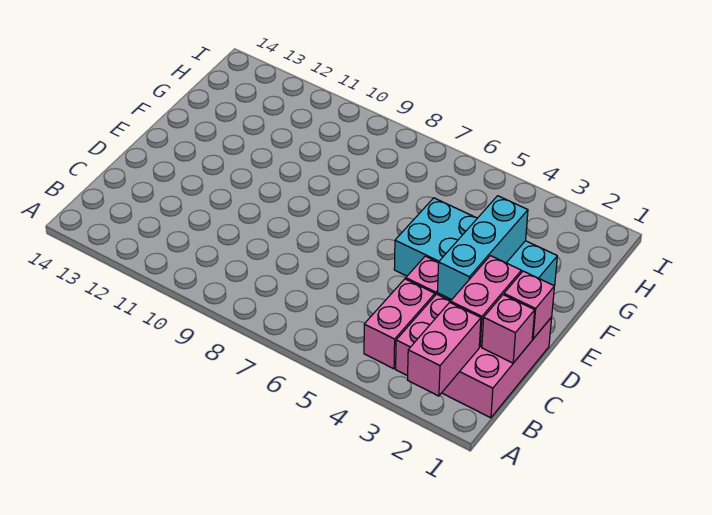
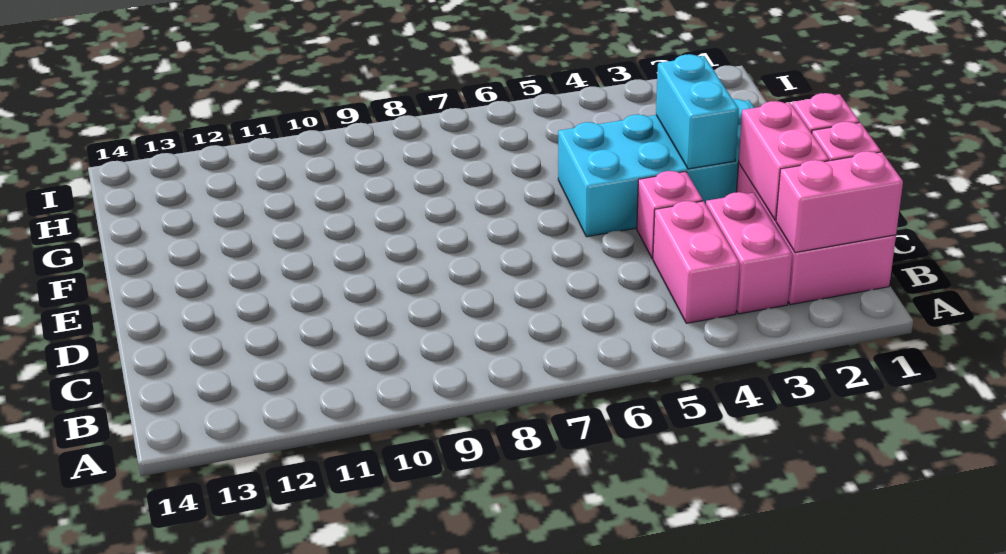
pink brick A2:B2 level 2 -> pink brick B1:B2 level 2
cyan brick D3:F3 level 2 -> cyan brick E3:F3 level 2

